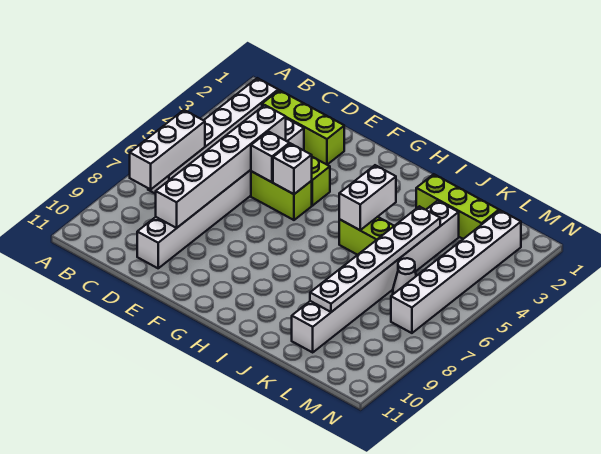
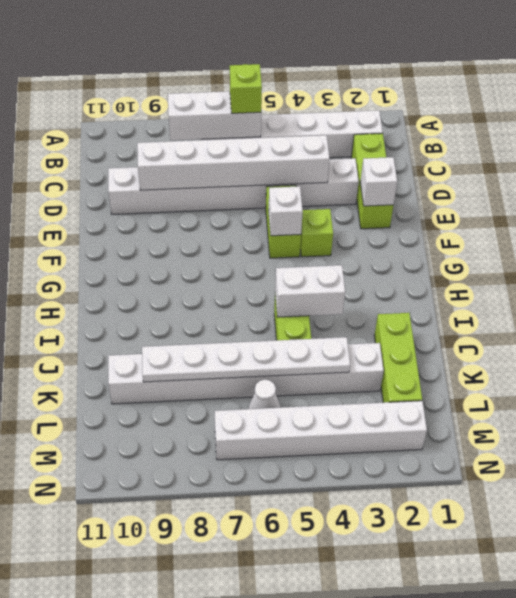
none -> lime brick B6 level 3
white brick E5 level 2 -> white brick E2 level 2

